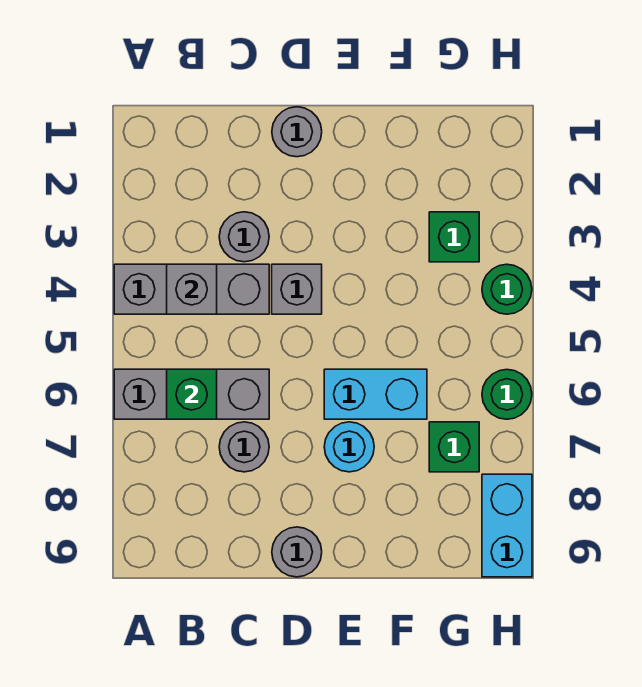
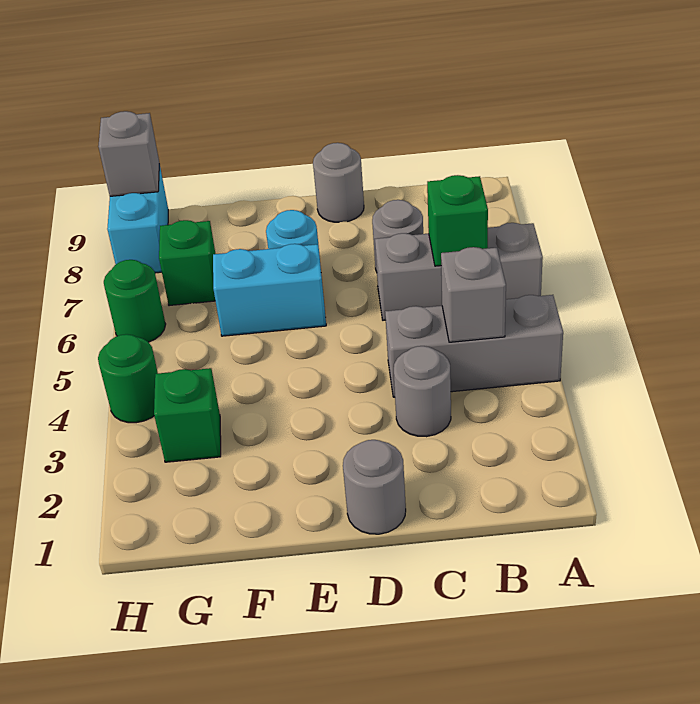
grey brick D4 level 1 -> grey brick H9 level 2

